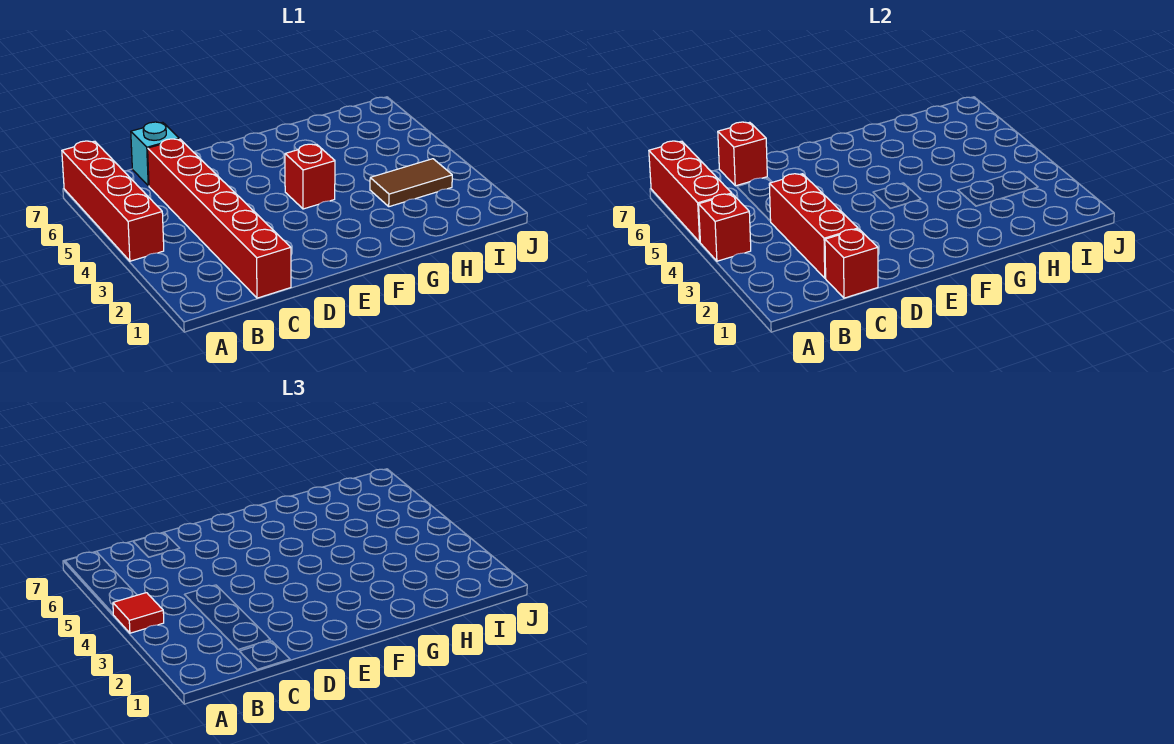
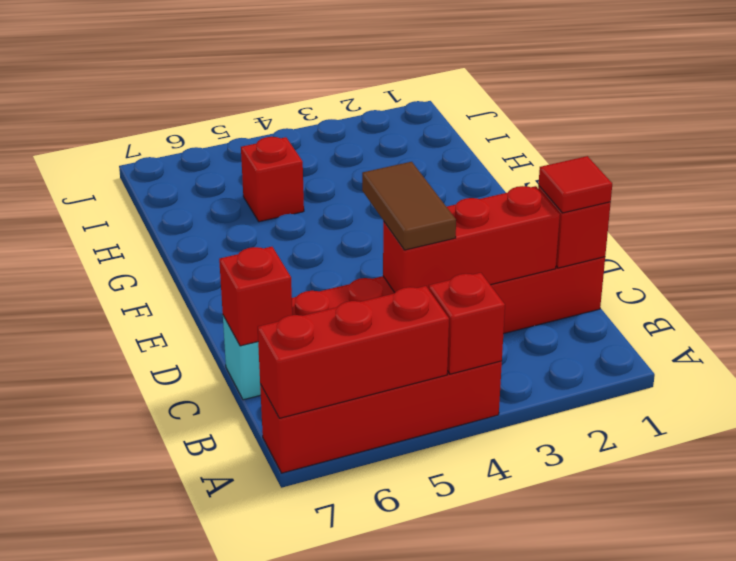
red tile A4 level 3 -> red tile C1 level 3
red brick F4 level 1 -> red brick H5 level 1
brown tile H3:I3 level 1 -> brown tile C4:D4 level 3

